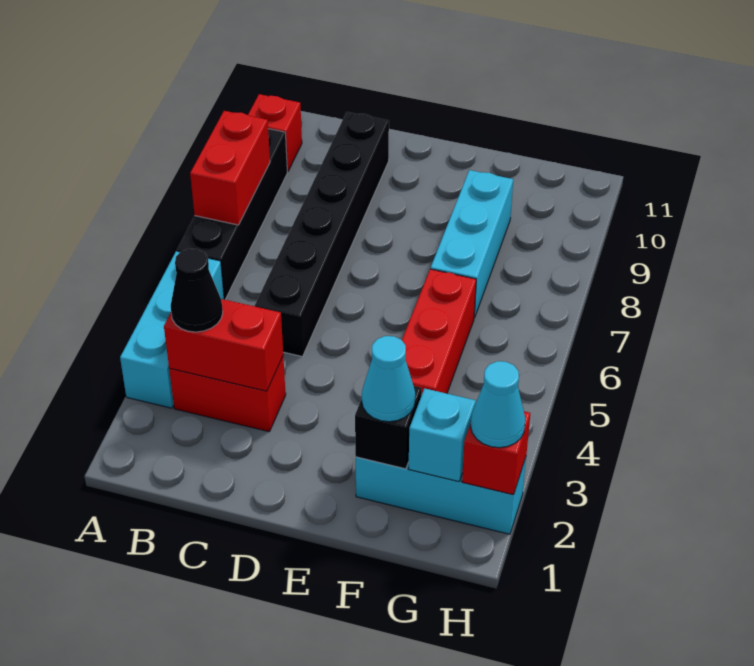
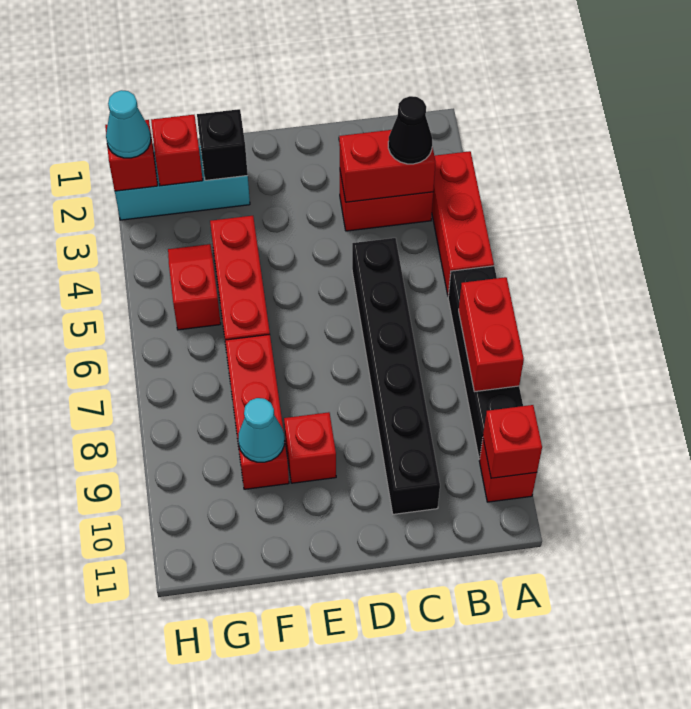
cyan brick A3:A5 level 1 -> red brick A3:A5 level 1
none -> red brick A10 level 2
none -> red brick E9 level 1
cyan cone F2 level 3 -> cyan cone F9 level 2
cyan brick F7:F9 level 1 -> red brick F7:F9 level 1
cyan brick G2 level 2 -> red brick G2 level 2
none -> red slope G4:G5 level 1 top 5

